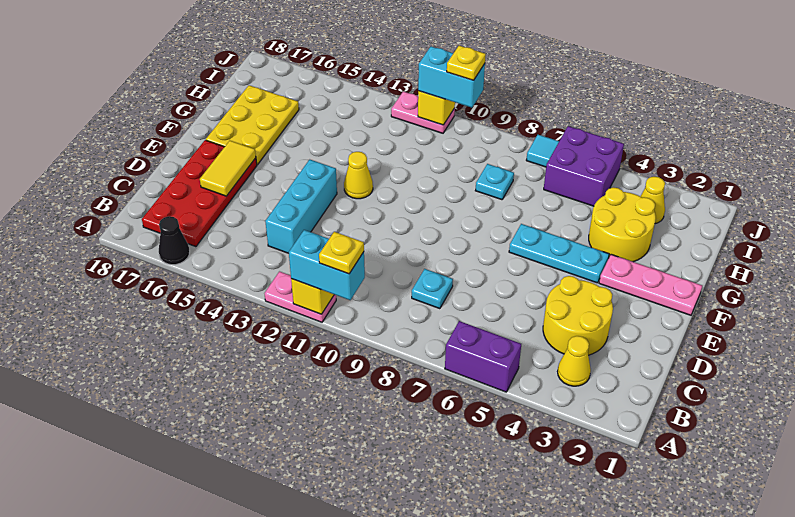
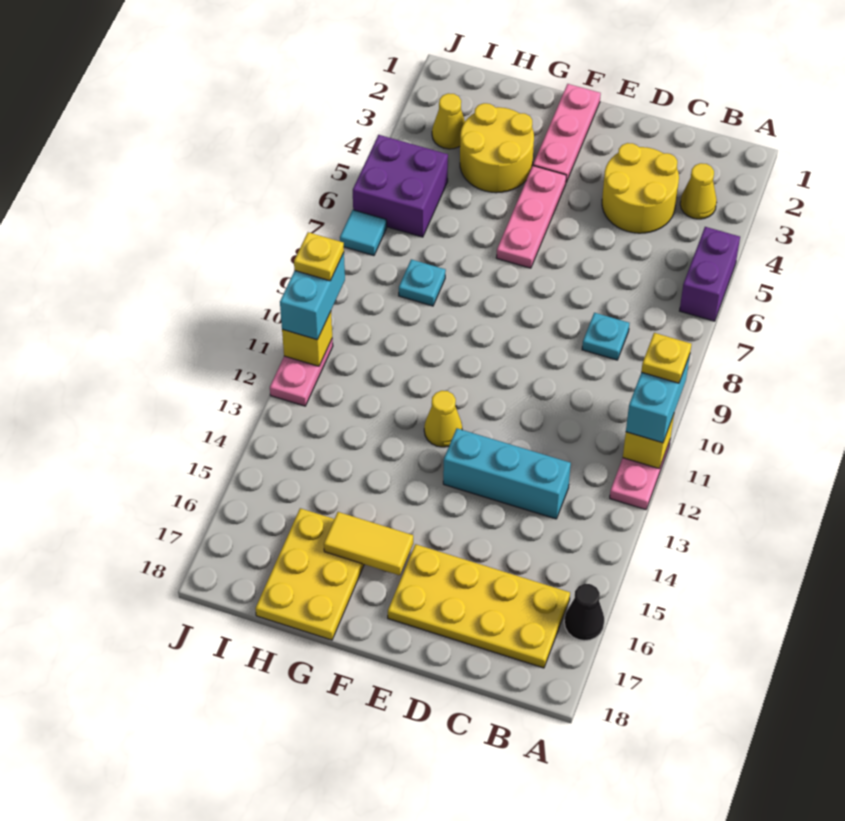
red plate B16:E17 level 1 -> yellow plate B16:E17 level 1
yellow tile D16:E16 level 2 -> yellow tile F16:G16 level 2
cyan plate F4:F6 level 1 -> pink plate F4:F6 level 1
yellow plate F16:H17 level 1 -> yellow plate G16:H18 level 1

